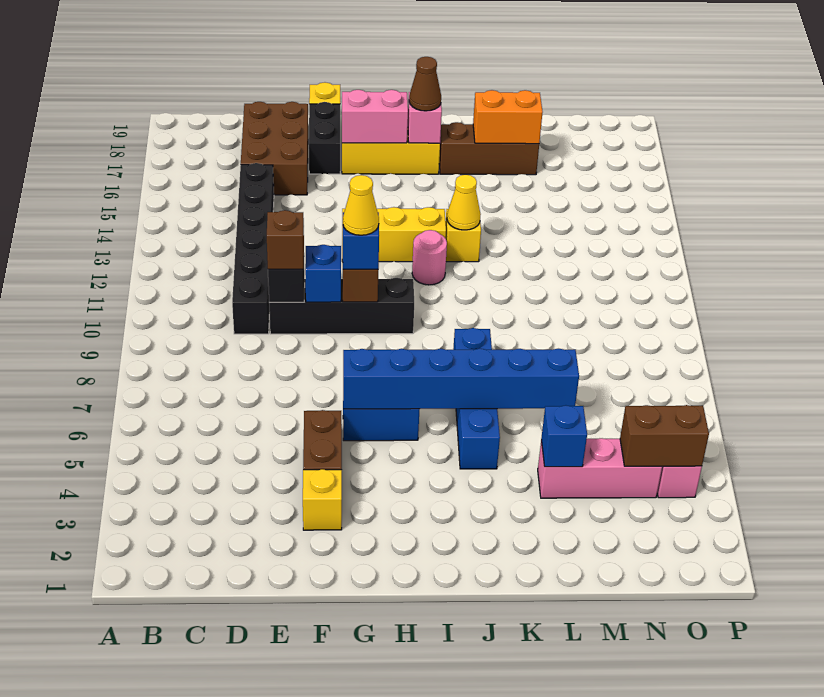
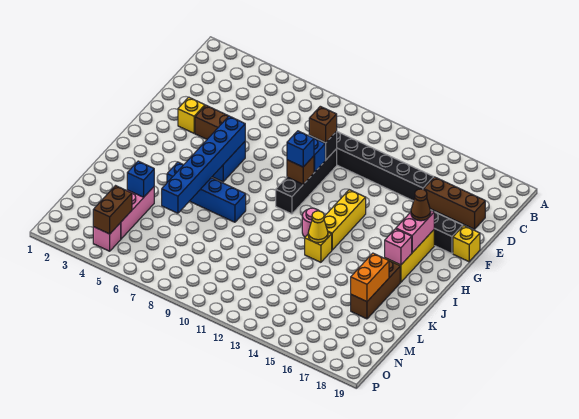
brown brick D16:E18 level 1 -> brown brick D16:D18 level 1
yellow cone G10 level 4 -> none
brown cone I17 level 3 -> brown cone G17 level 3

